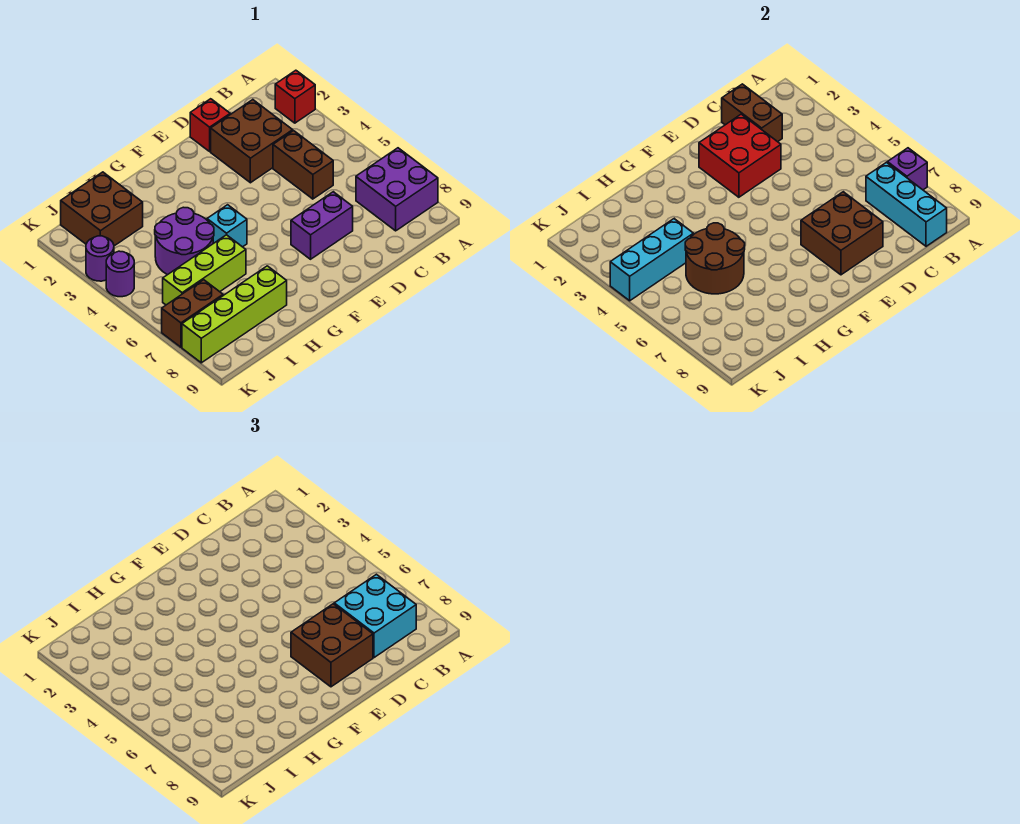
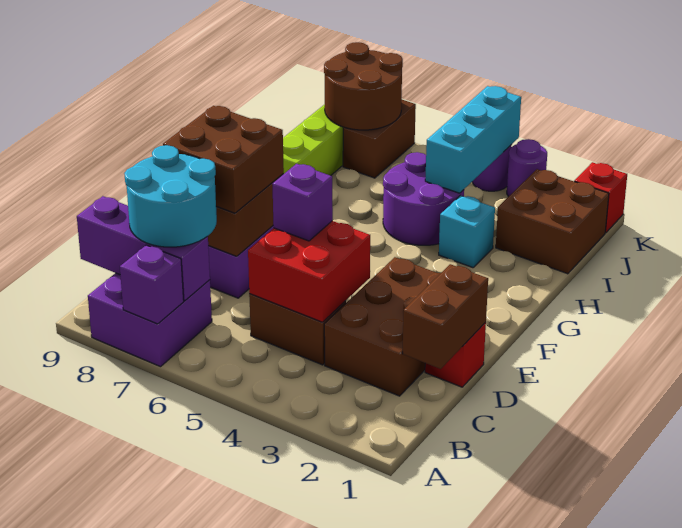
red brick A2 level 1 -> red brick K1 level 1
cyan brick B7:B9 level 2 -> purple brick B7:B9 level 2
cyan brick B7:C8 level 3 -> cyan round brick B7:C8 level 3
brown brick C1:C2 level 2 -> brown brick C1:D1 level 2
brown brick C2:D3 level 1 -> brown brick C2:E3 level 1
red brick D2:E3 level 2 -> red brick C4:D5 level 2
none -> purple brick D5 level 3
cyan brick G5 level 1 -> cyan brick H3 level 1
brown round brick H5:I6 level 2 -> brown round brick J7:K8 level 2
lime brick H6:J6 level 1 -> none

